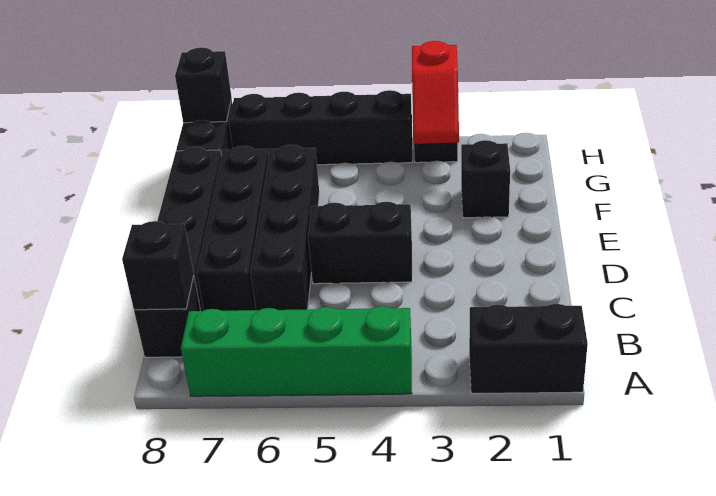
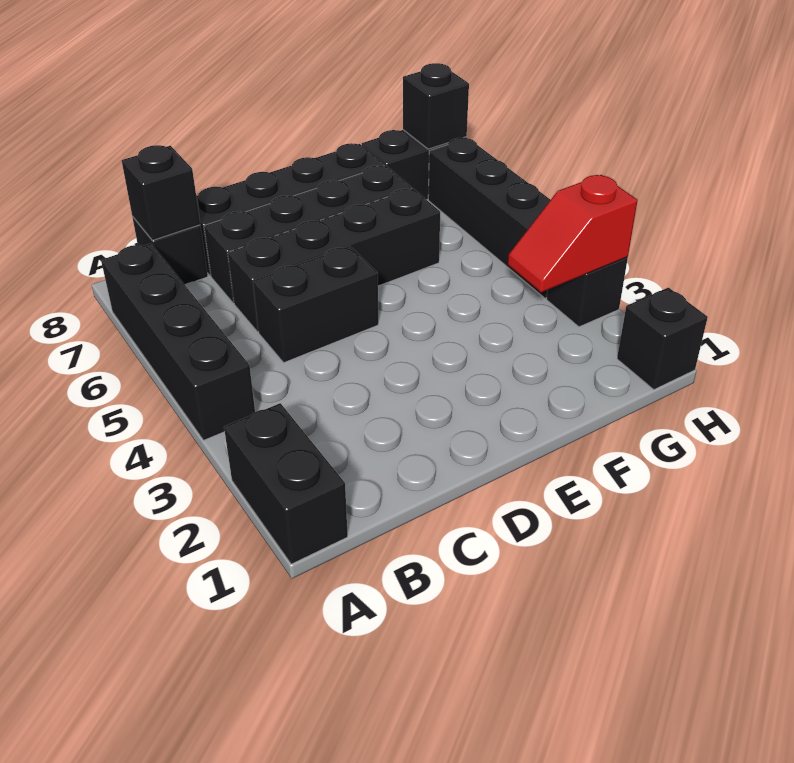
green brick A4:A7 level 1 -> black brick A4:A7 level 1
black brick D4:D5 level 1 -> black brick C5:D5 level 1
black brick F2 level 1 -> black brick H1 level 1

